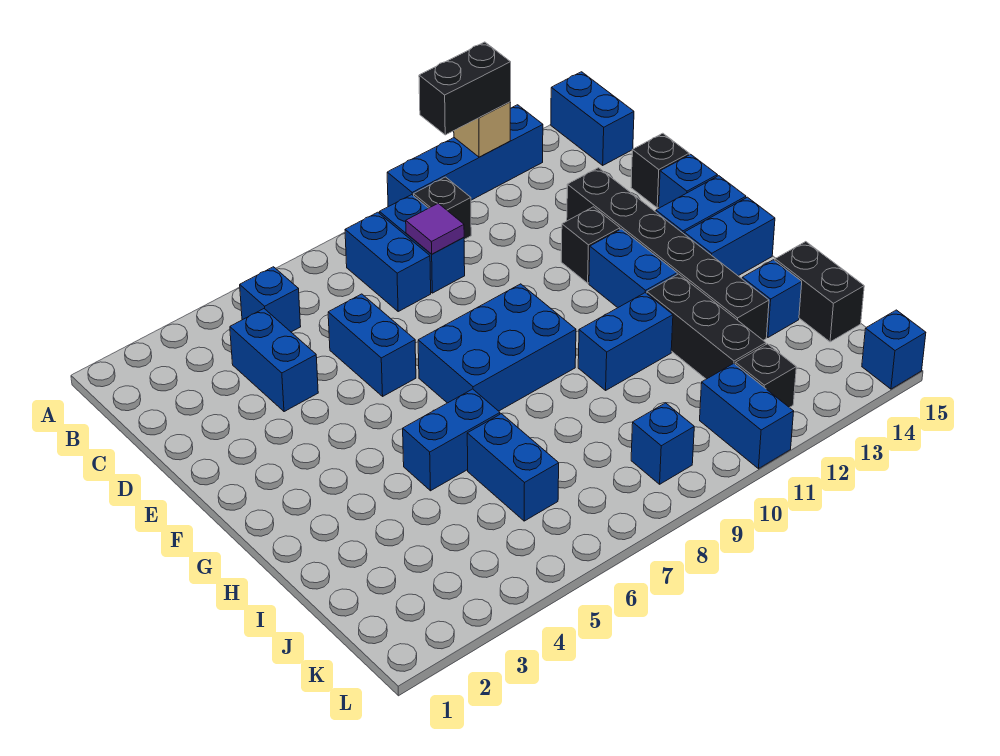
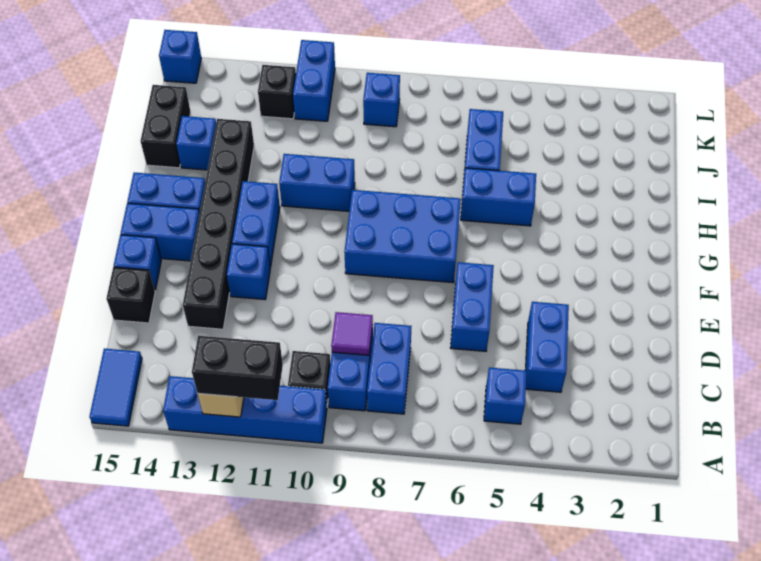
blue brick A15:B15 level 1 -> blue tile A15:B15 level 1
black brick E12 level 1 -> blue brick E12 level 1
black brick H12:J12 level 1 -> none

